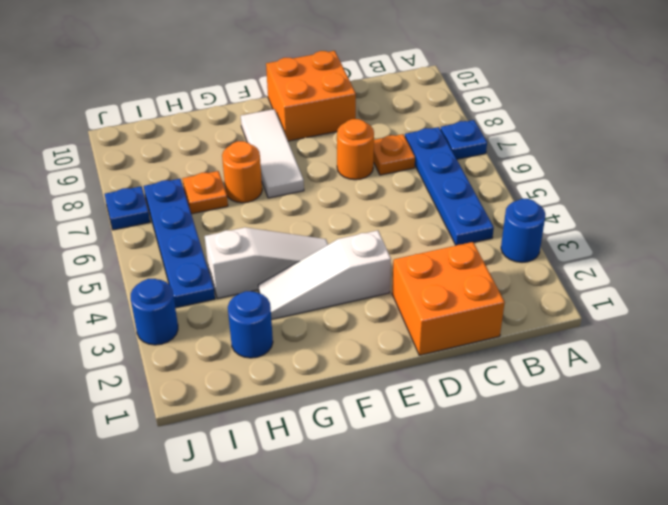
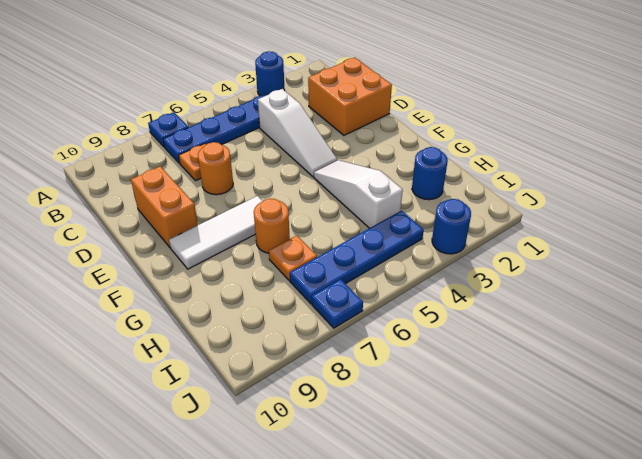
orange brick D9:E10 level 1 -> orange brick D9:E9 level 1
white slope E3:G3 level 1 top E -> white slope C4:E4 level 1 top C

